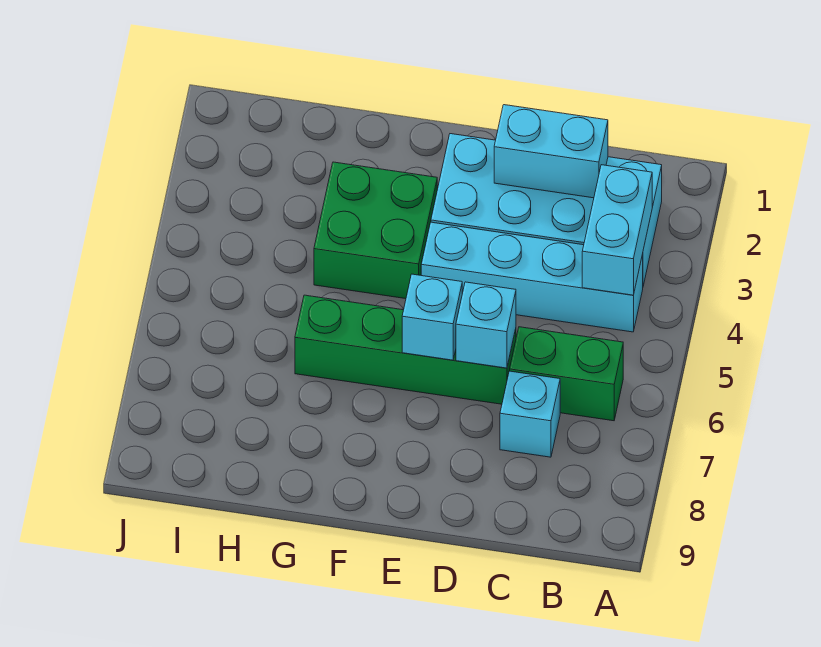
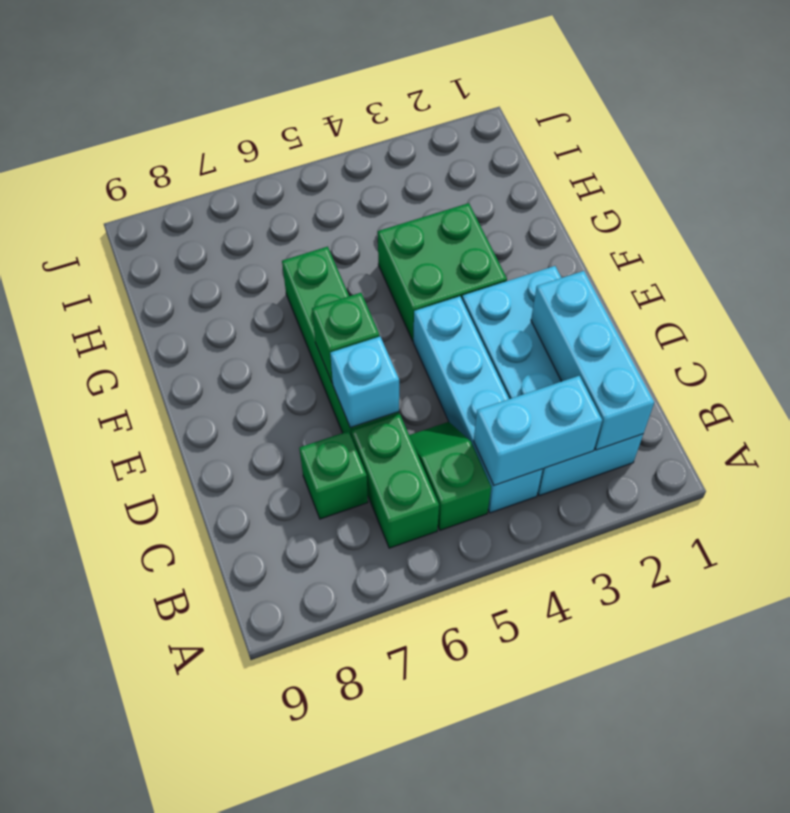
none -> green slope B5:C5 level 1 top B
cyan brick C2:D2 level 2 -> cyan brick B2:D2 level 2
cyan brick C7 level 1 -> green brick C7 level 1
cyan brick E6 level 2 -> green brick E6 level 2

